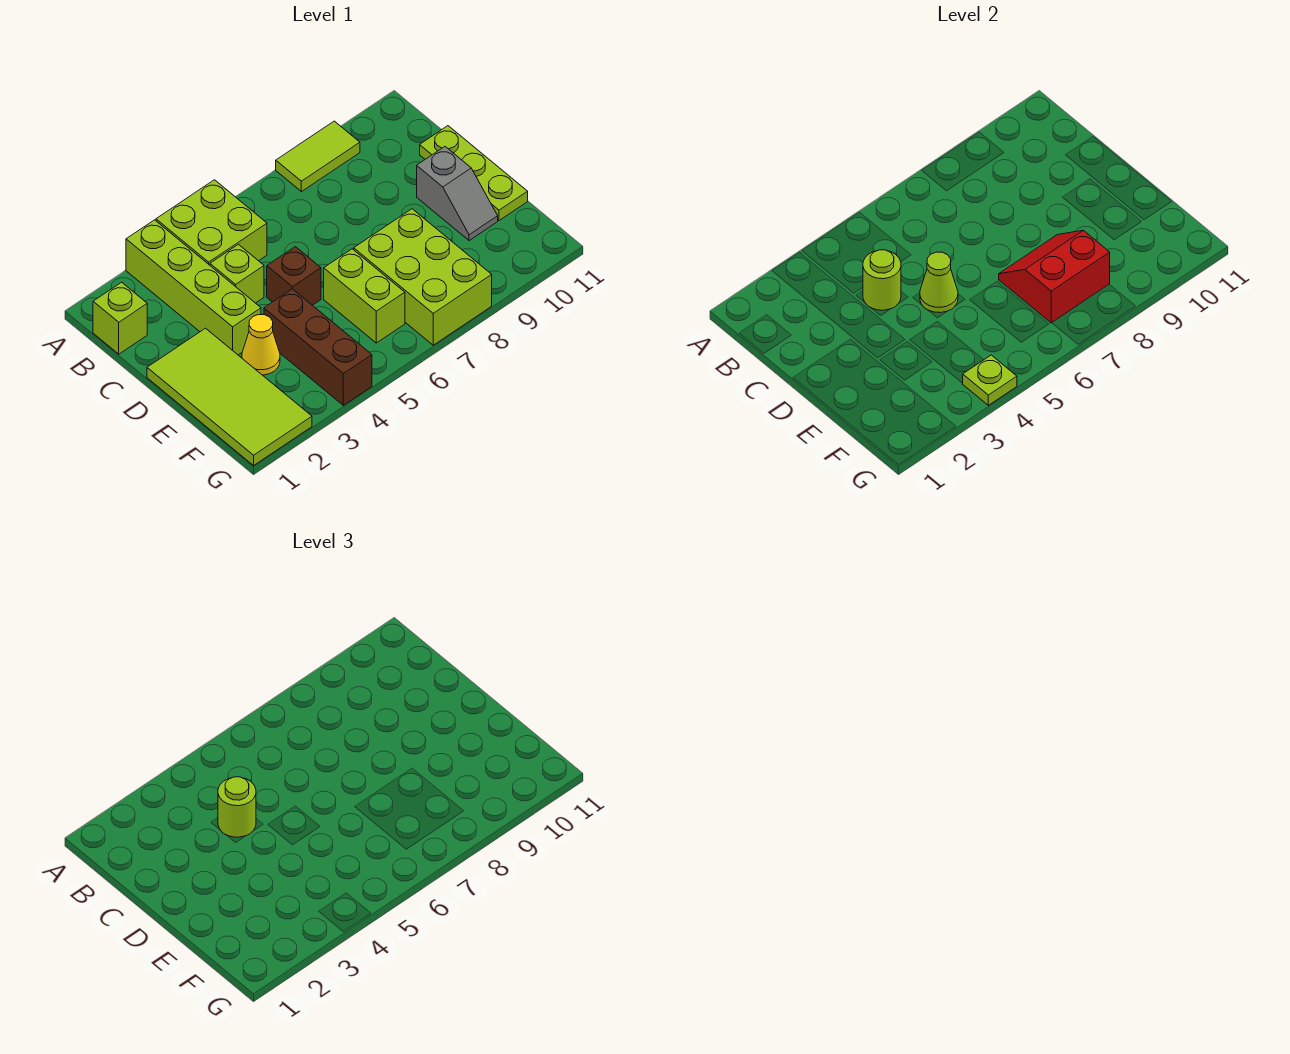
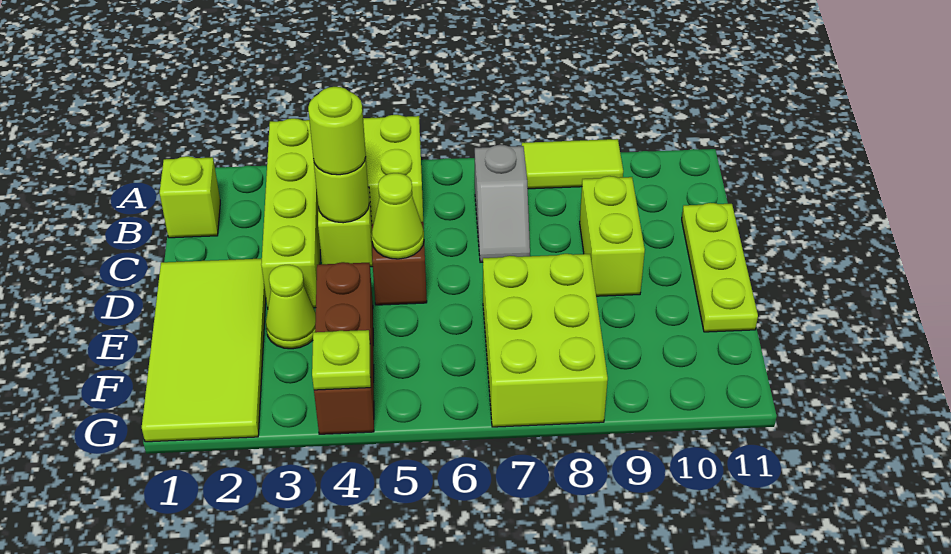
grey slope D10:E10 level 1 top D -> grey slope B7:C7 level 1 top B
yellow cone E3 level 1 -> lime cone E3 level 1
lime brick E6:F6 level 1 -> lime brick C9:D9 level 1
red slope E7:F8 level 2 top F -> none

